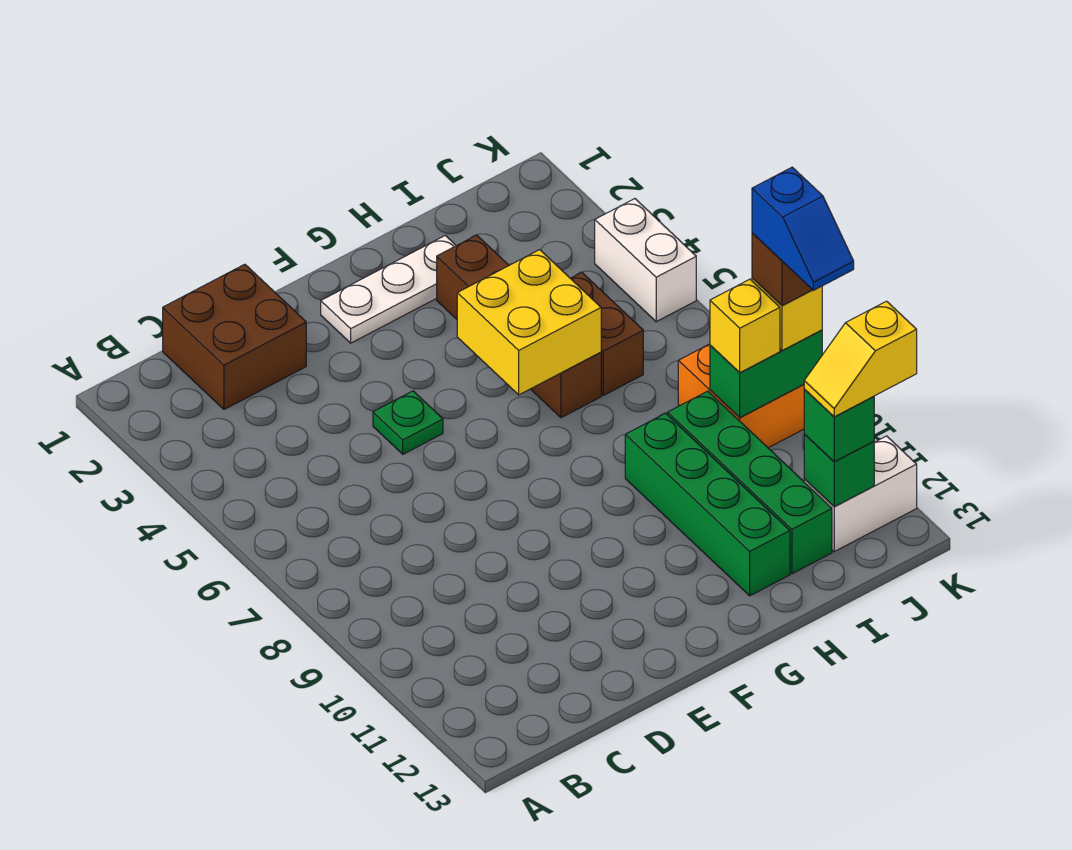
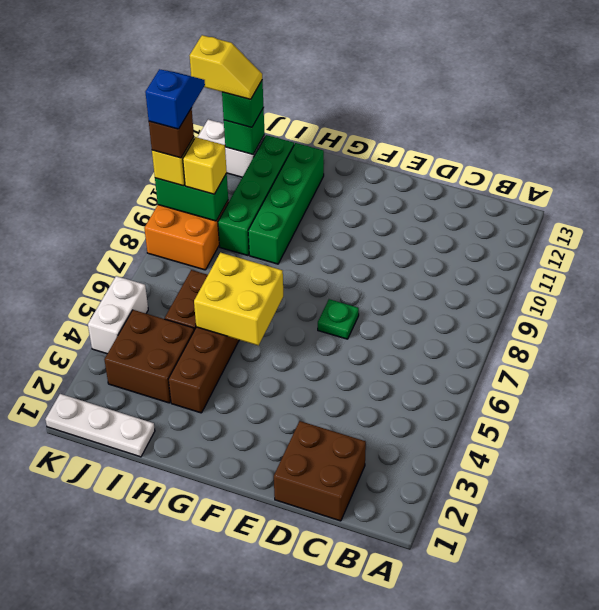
green plate E5 level 1 -> green plate E7 level 1
white plate F2:H2 level 1 -> white plate I1:K1 level 1
none -> brown brick I3:J4 level 1

